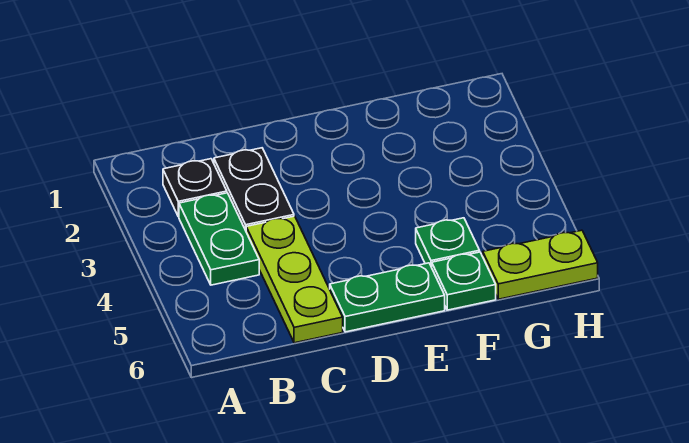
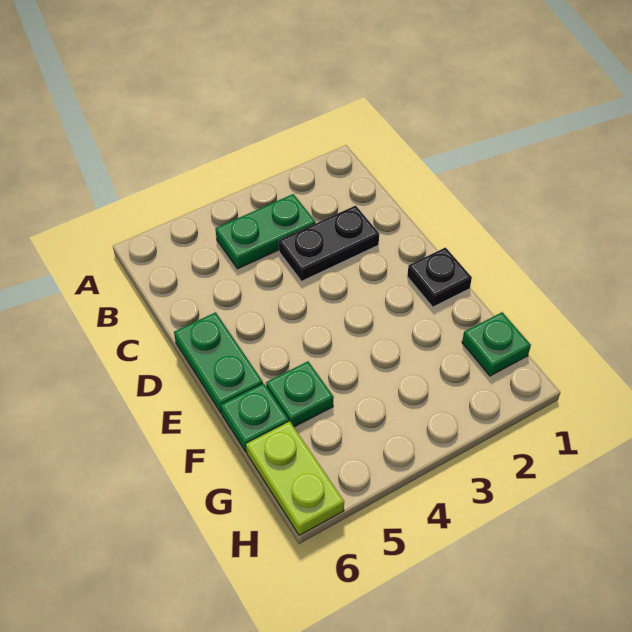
black plate B2 level 1 -> black plate E1 level 1
lime plate C4:C6 level 1 -> none
none -> green plate G1 level 1

